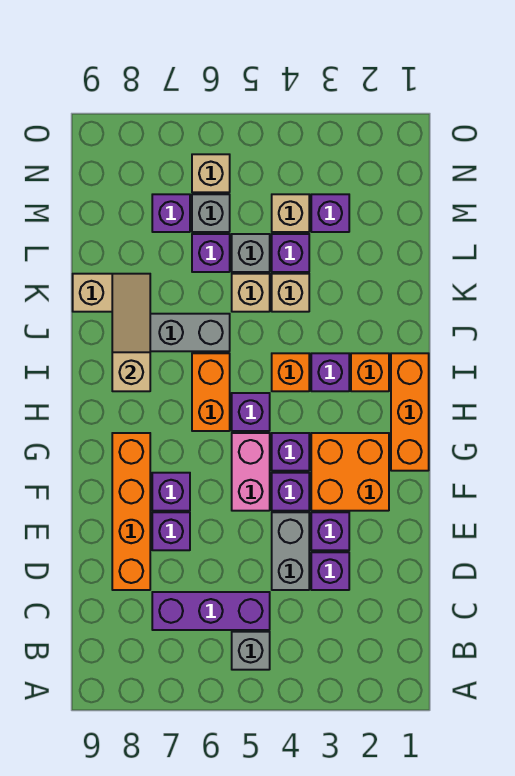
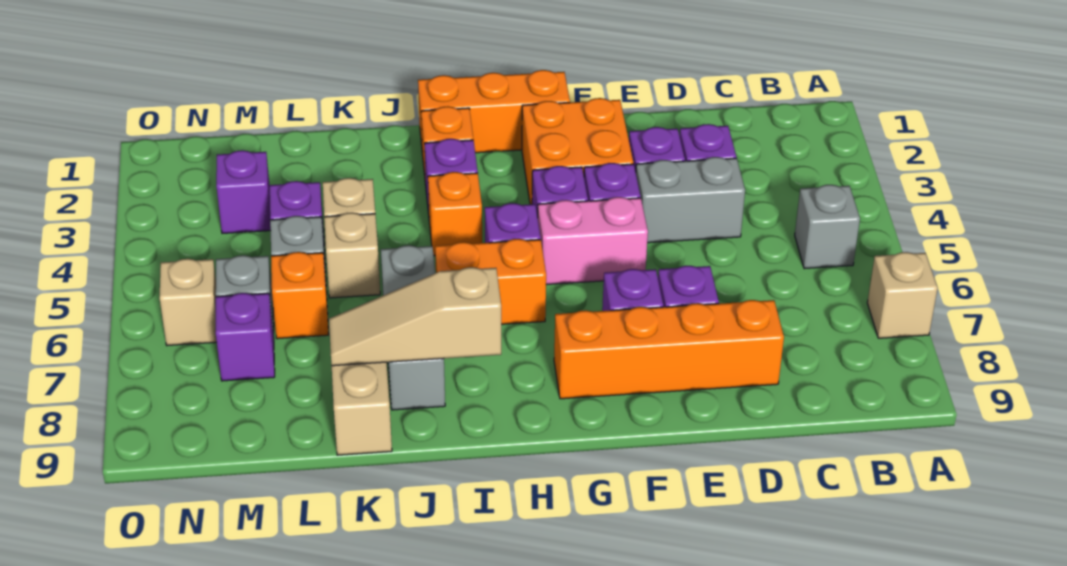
purple brick C5:C7 level 1 -> none
purple brick L6 level 1 -> orange brick L6 level 1
tan brick M4 level 1 -> tan brick A7 level 1

